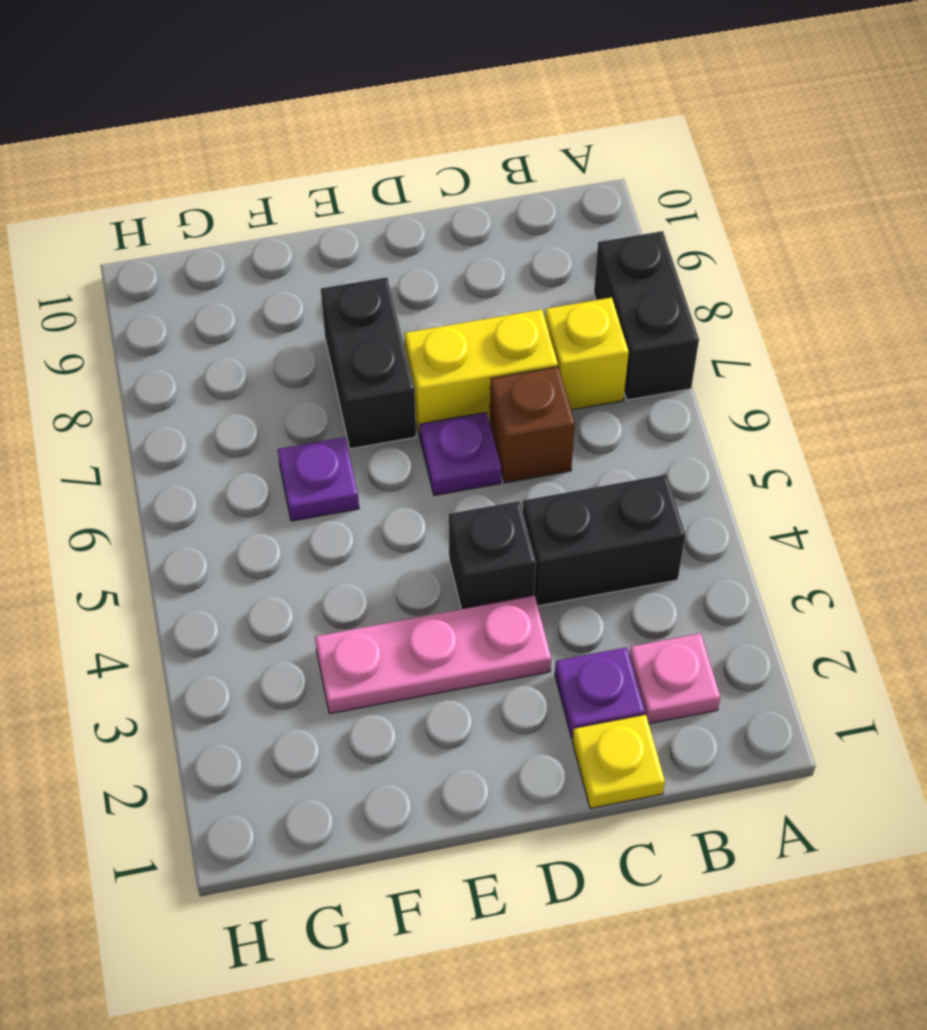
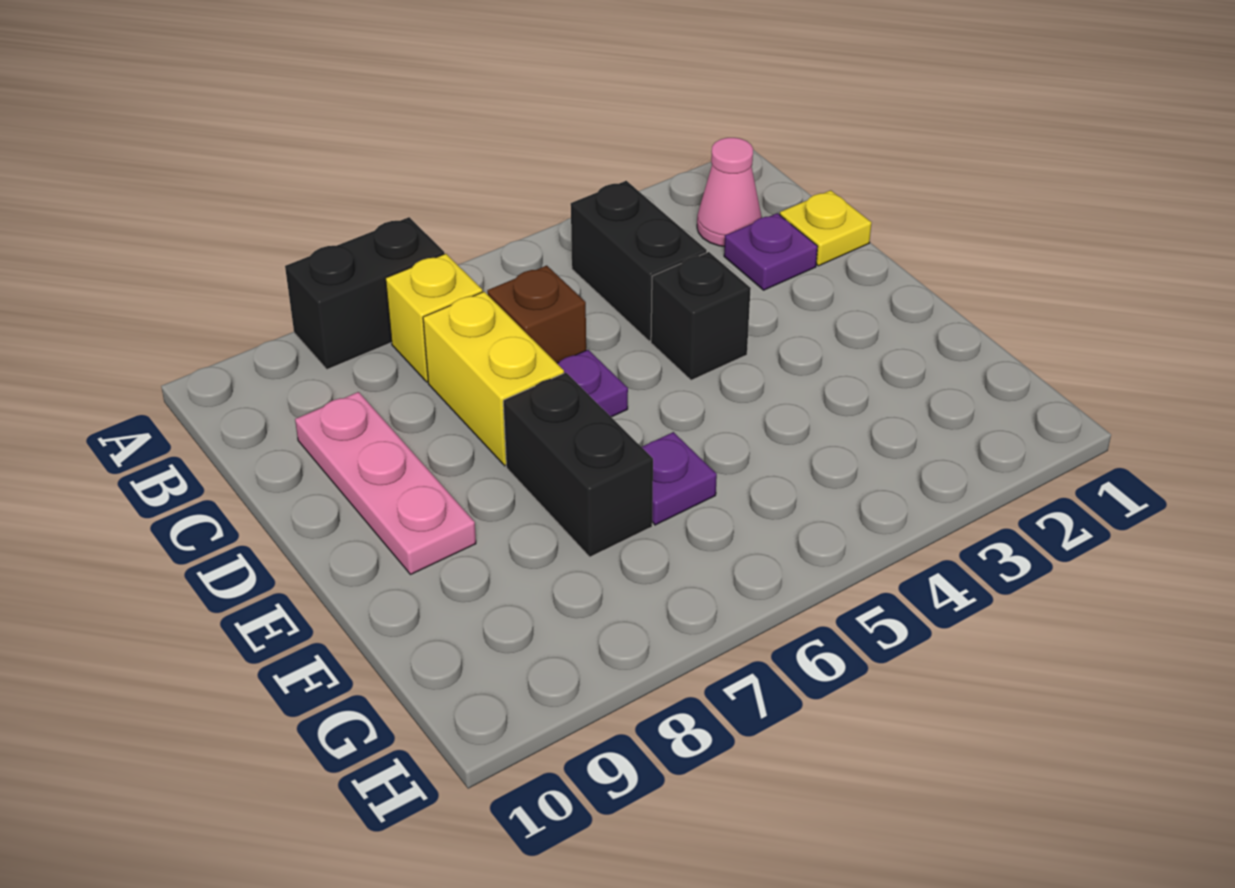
pink plate B2 level 1 -> pink cone B2 level 1
pink plate D3:F3 level 1 -> pink plate C9:E9 level 1
black brick E7:E8 level 1 -> black brick E7:F7 level 1

